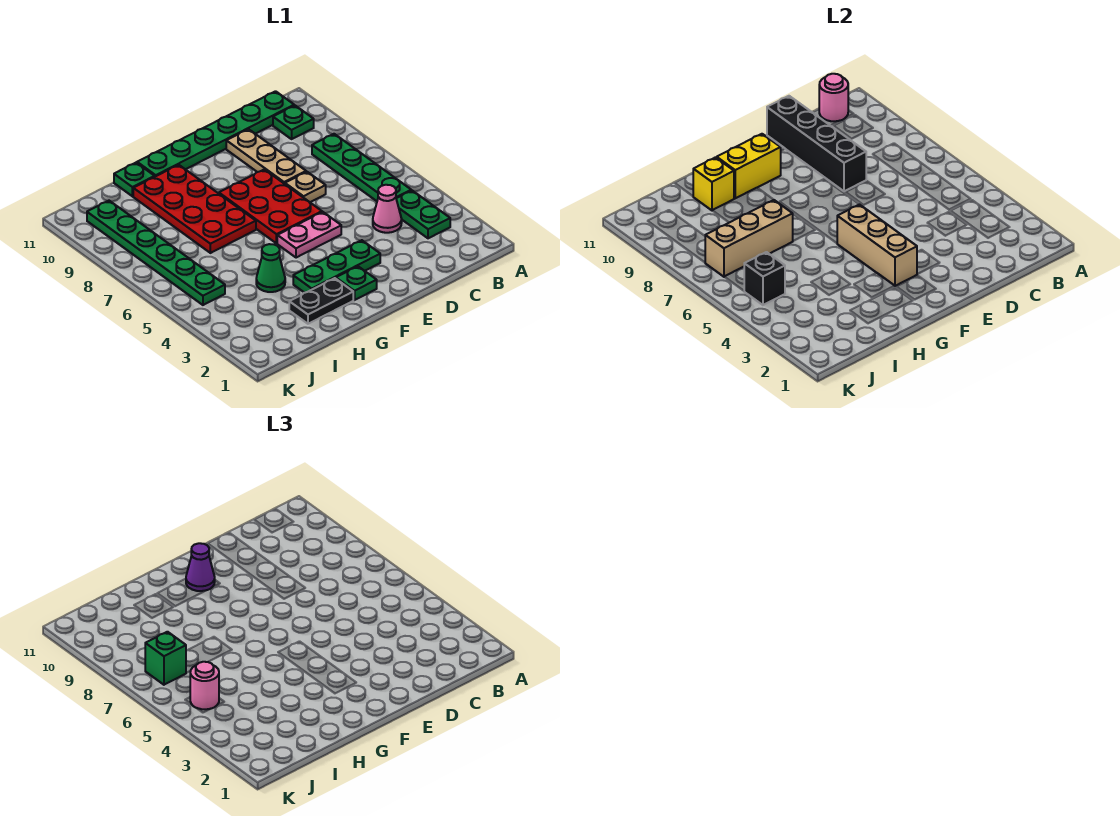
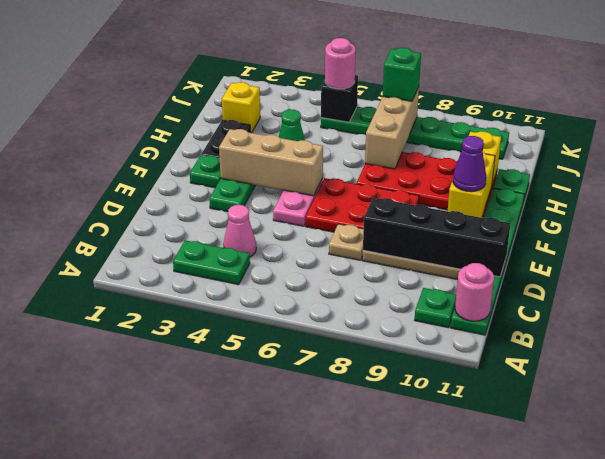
green plate B5:B8 level 1 -> none
none -> yellow brick I2 level 1

